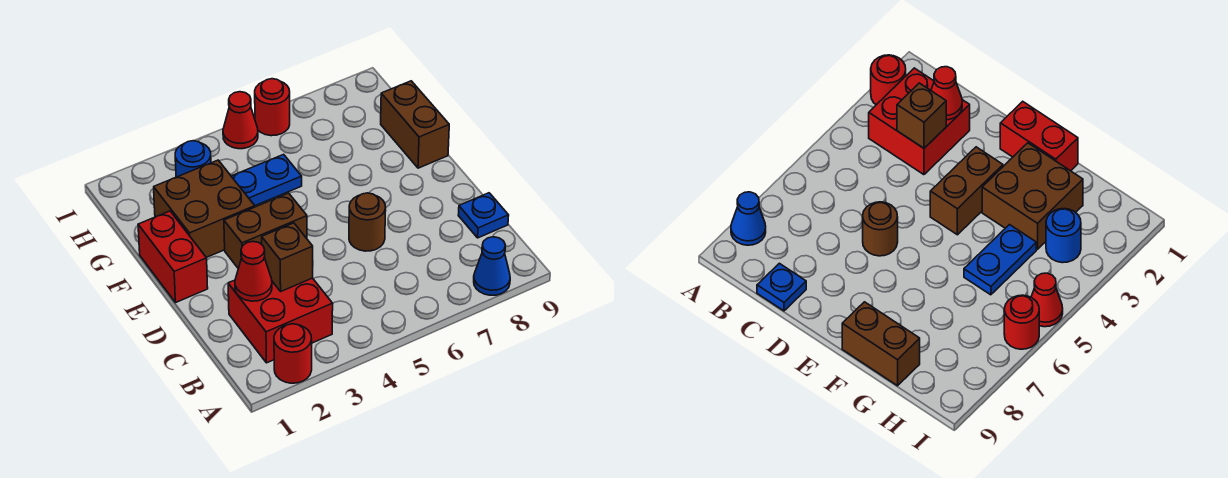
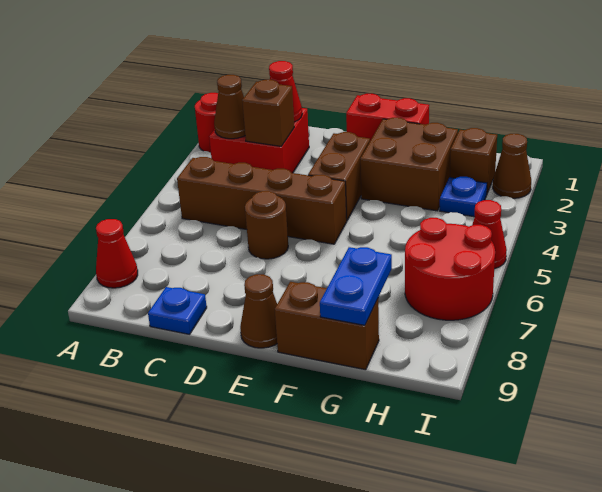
blue cone A8 level 1 -> red cone A8 level 1
none -> brown cone B3 level 2
none -> brown brick B5:E5 level 1
none -> brown cone E9 level 1
blue plate G4:G5 level 1 -> blue plate G8:G9 level 2
none -> brown brick H2 level 1
blue round brick H3 level 1 -> blue plate H3 level 1
none -> brown cone I2 level 1
red round brick I6 level 1 -> red round brick H6:I7 level 1

